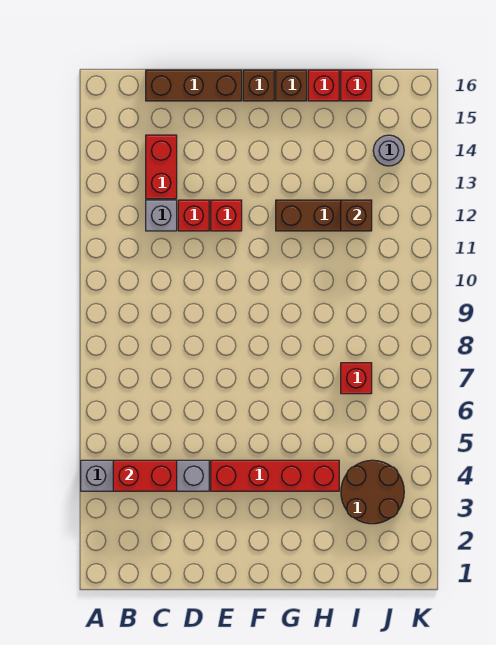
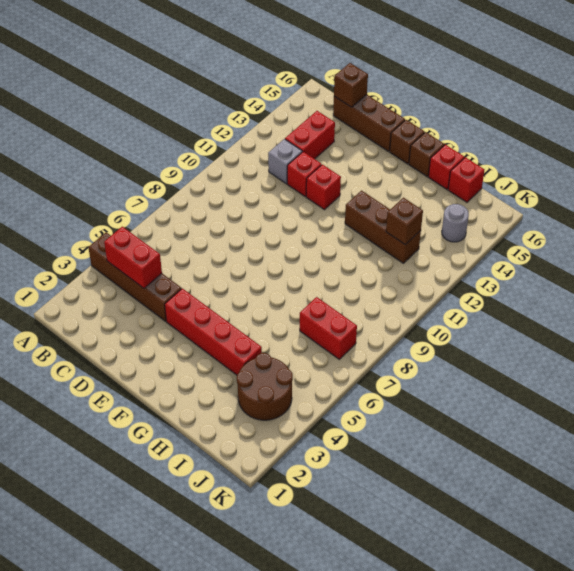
grey brick A4:D4 level 1 -> brown brick A4:D4 level 1
none -> brown brick C16 level 2
red brick I7 level 1 -> red brick I7:J7 level 1

